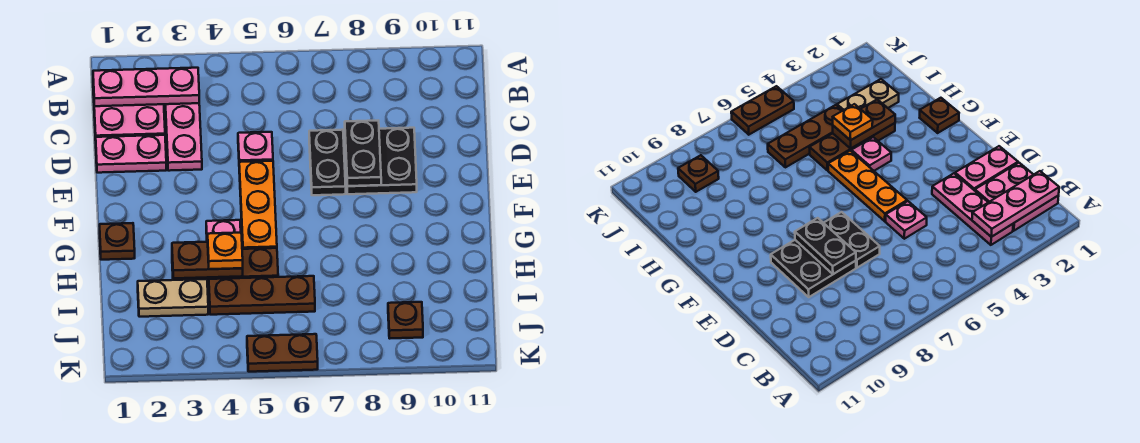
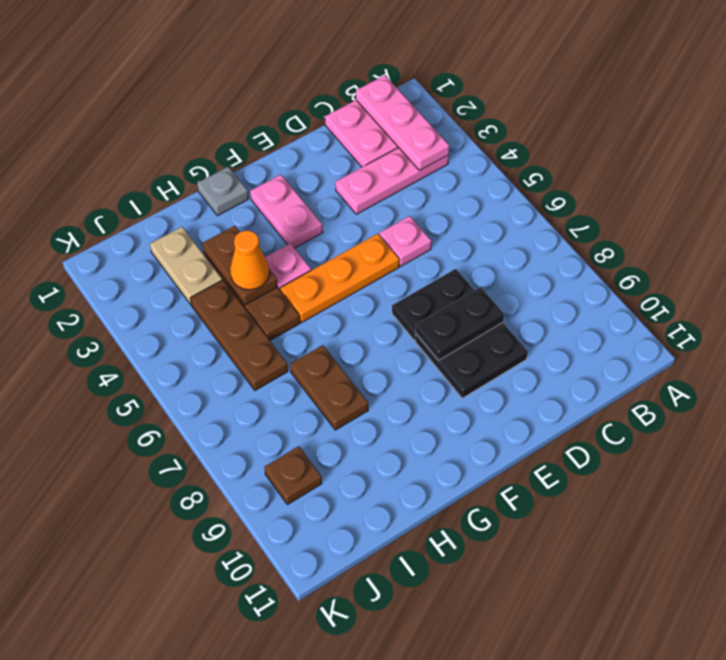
pink plate D1:D2 level 1 -> pink plate F2:F3 level 1
brown plate G1 level 1 -> grey plate G1 level 1
orange plate H4 level 3 -> orange cone H4 level 3
brown plate K5:K6 level 1 -> brown plate H7:H8 level 1

